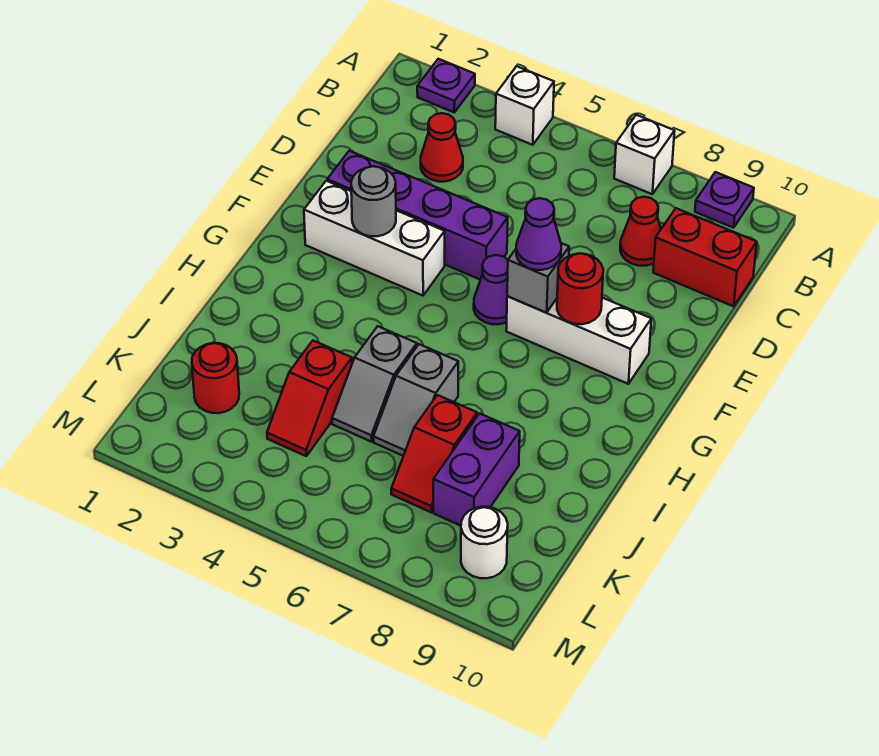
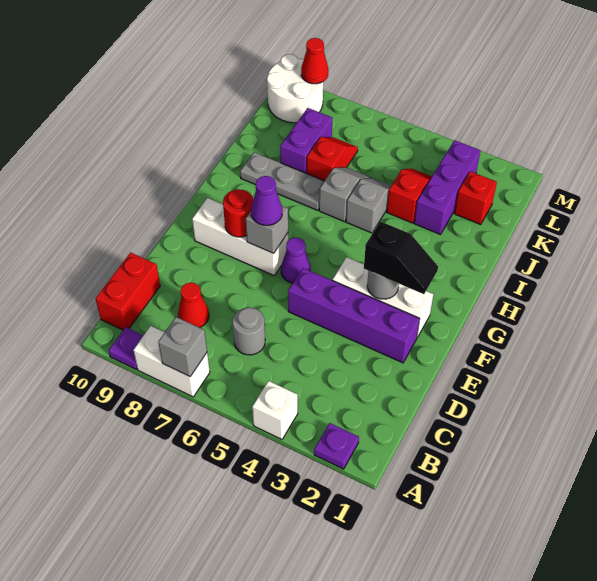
white brick A7 level 1 -> white brick A7:A8 level 1
none -> grey brick A7 level 2
red cone C3 level 1 -> red cone M9 level 2
none -> grey round brick C6 level 1
red brick C9:C10 level 1 -> red brick B10:C10 level 1
none -> black slope F2:F3 level 3 top 3
none -> grey plate I7:I9 level 1
none -> purple brick J3:L3 level 1
red round brick K2 level 1 -> red brick K2 level 1
white round brick L9 level 1 -> white round brick L9:M10 level 1

